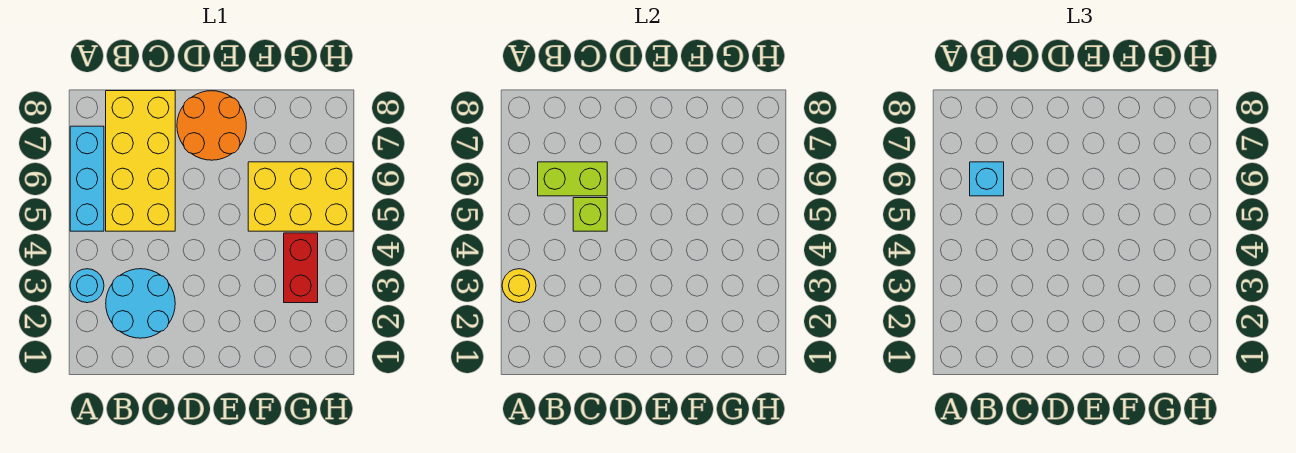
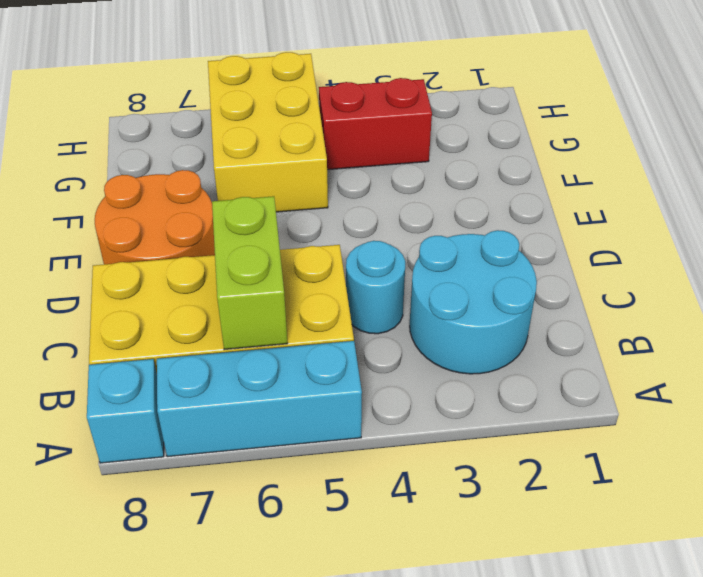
cyan round brick A3 level 1 -> cyan round brick C4 level 1
yellow round brick A3 level 2 -> none
cyan brick B6 level 3 -> cyan brick A8 level 1
lime brick C5 level 2 -> none

